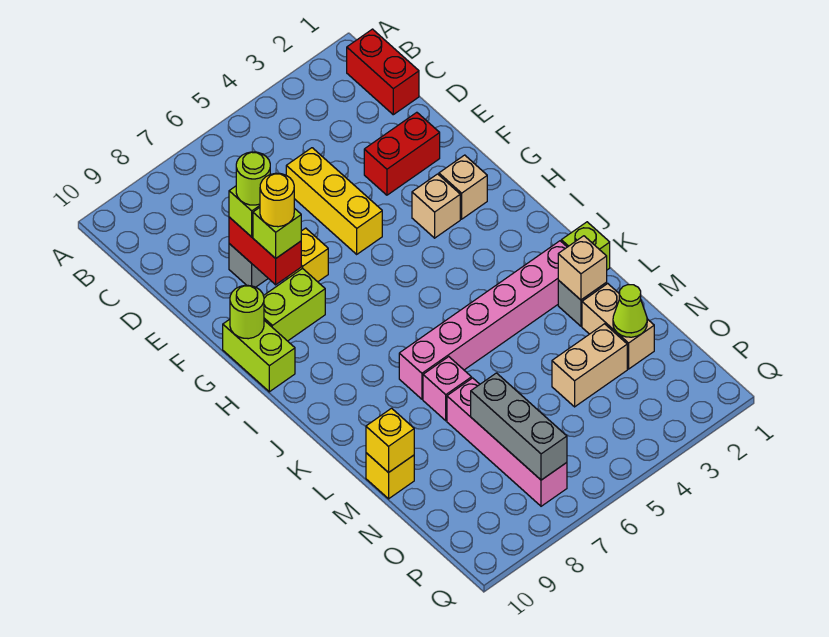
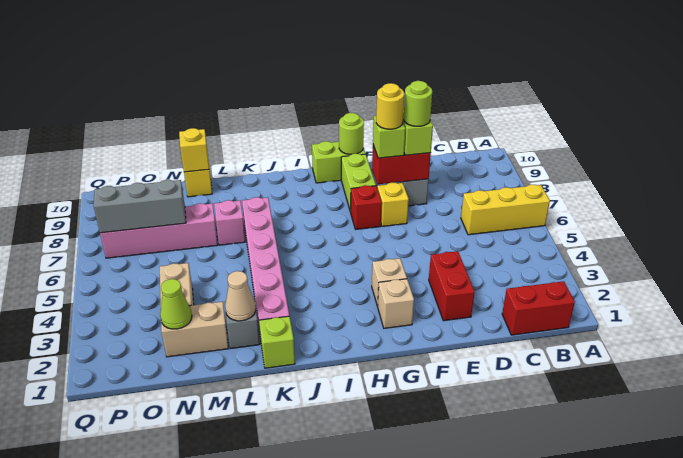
yellow brick D5:F5 level 1 -> yellow brick A6:C6 level 1
none -> red brick G7 level 1
tan brick L2 level 2 -> tan cone L2 level 2

